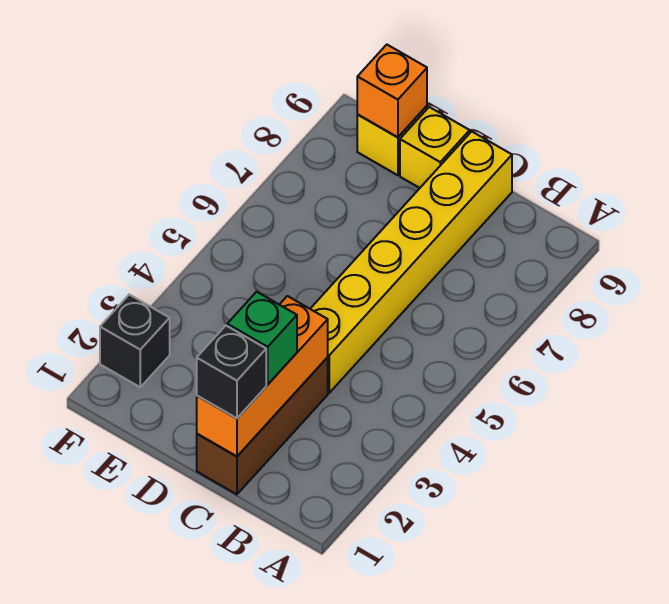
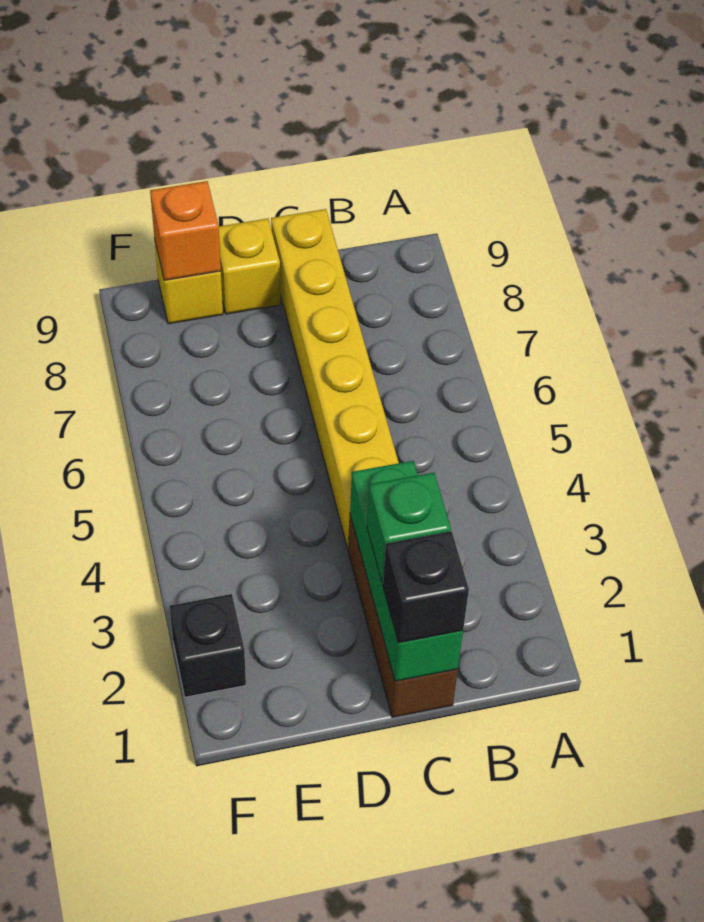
orange brick C1:C3 level 2 -> green brick C1:C3 level 2

